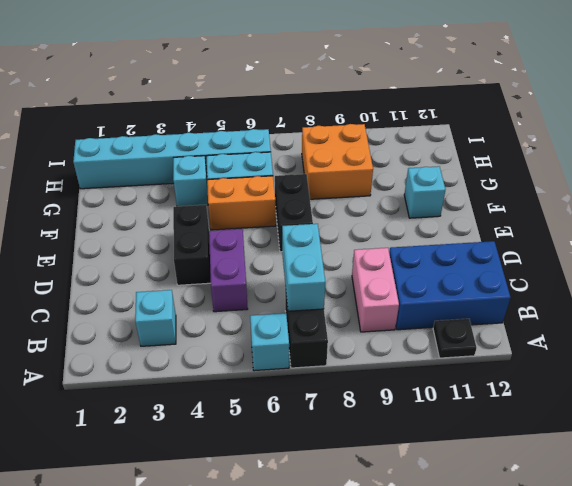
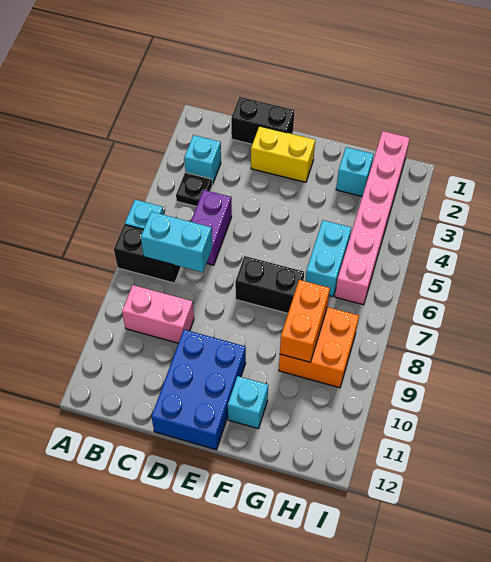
black plate A11 level 1 -> black plate B4 level 1
blue brick B10:C12 level 1 -> blue brick D10:E12 level 1
purple brick C5:D5 level 1 -> purple brick C5:C6 level 1
none -> yellow brick D2:E2 level 1
black brick D4:E4 level 1 -> black brick C1:D1 level 1
orange brick F5:F6 level 1 -> orange brick G8:G9 level 2
cyan brick G4 level 1 -> cyan brick G2 level 1
cyan brick H1:H6 level 1 -> pink brick H1:H6 level 1

